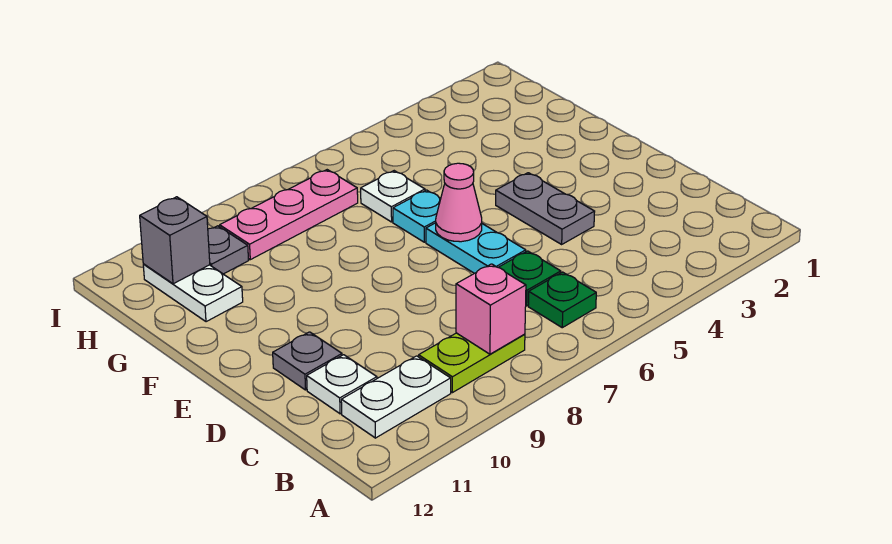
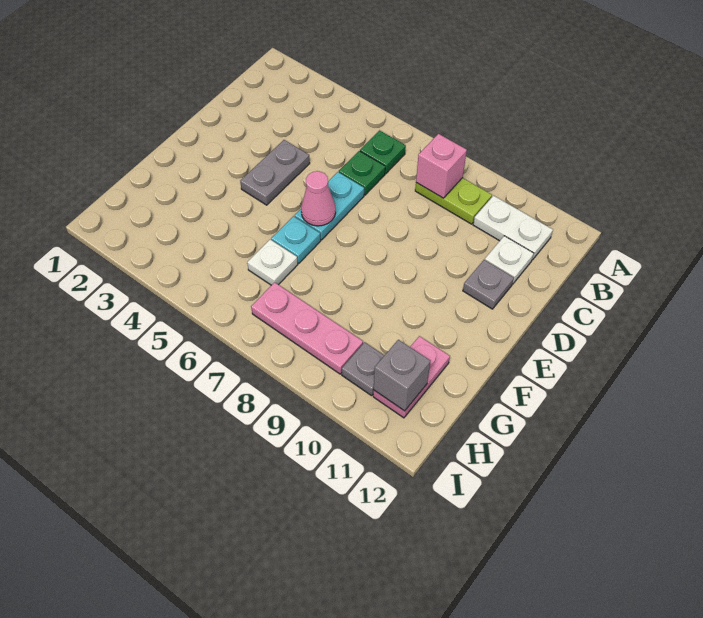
white plate G11:H11 level 1 -> pink plate G11:H11 level 1

